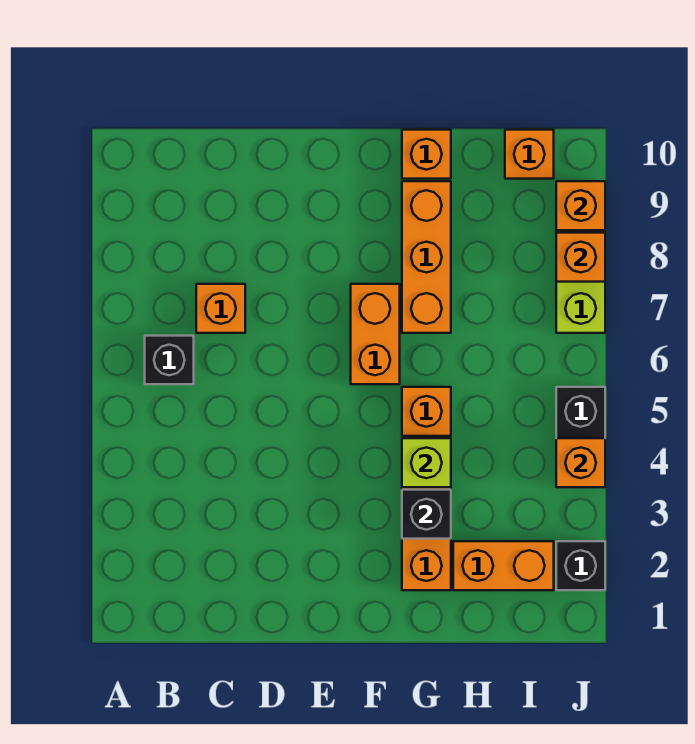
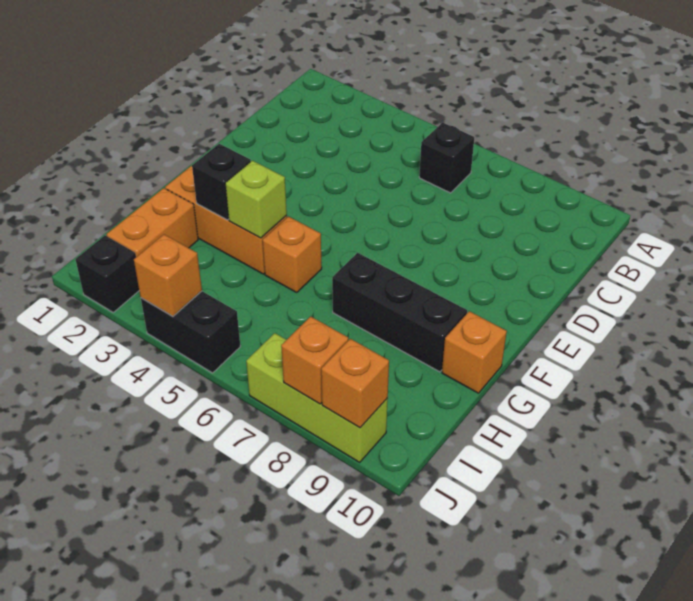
orange brick C7 level 1 -> none
orange brick F6:F7 level 1 -> none
orange brick G7:G9 level 1 -> black brick G7:G9 level 1
orange brick I10 level 1 -> none

